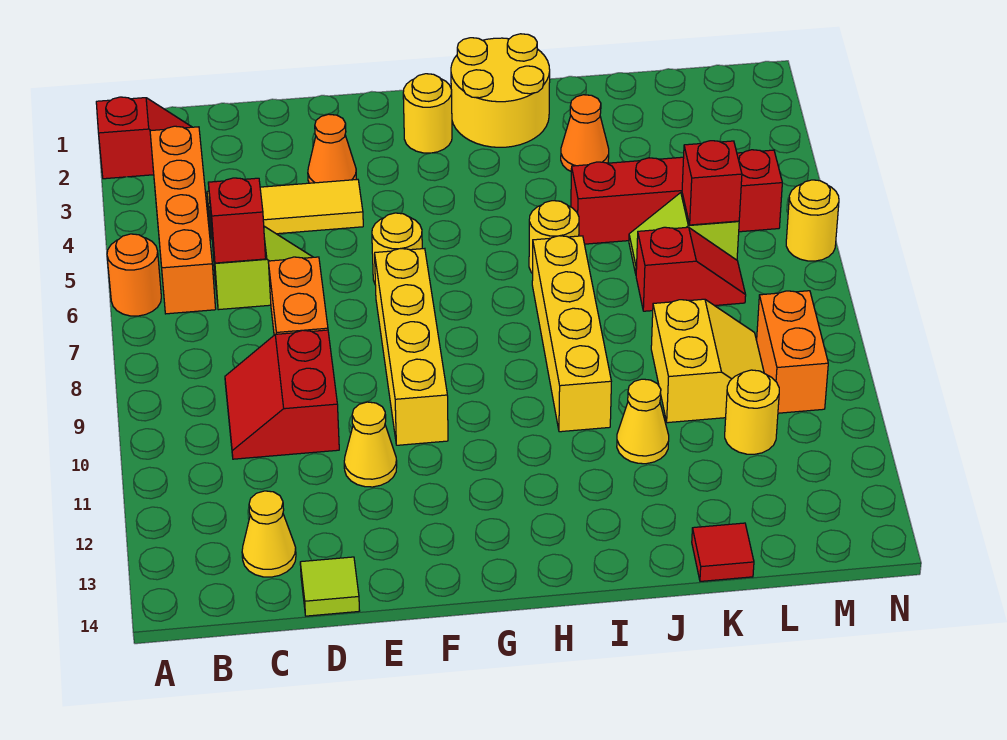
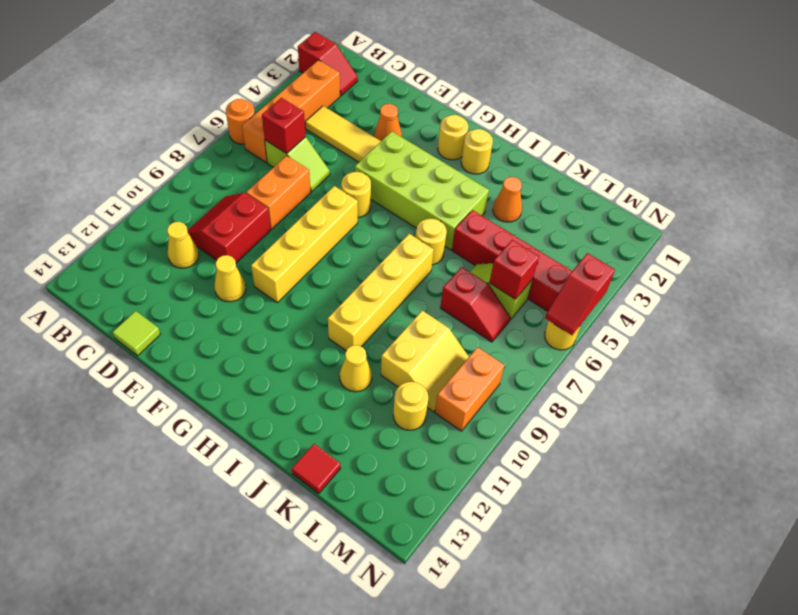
yellow cone C13 level 1 -> yellow cone C11 level 1
none -> lime brick F4:I5 level 1
yellow round brick H1:I2 level 1 -> yellow round brick H2 level 1
none -> red slope N5:N6 level 2 top 5

